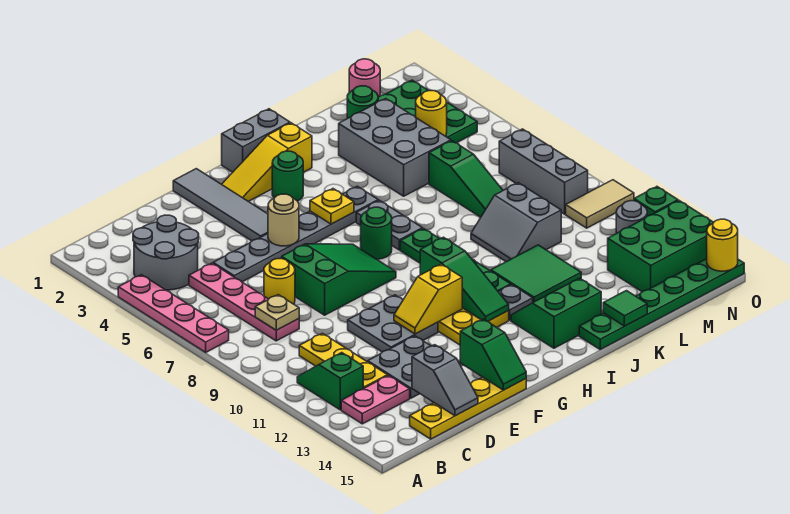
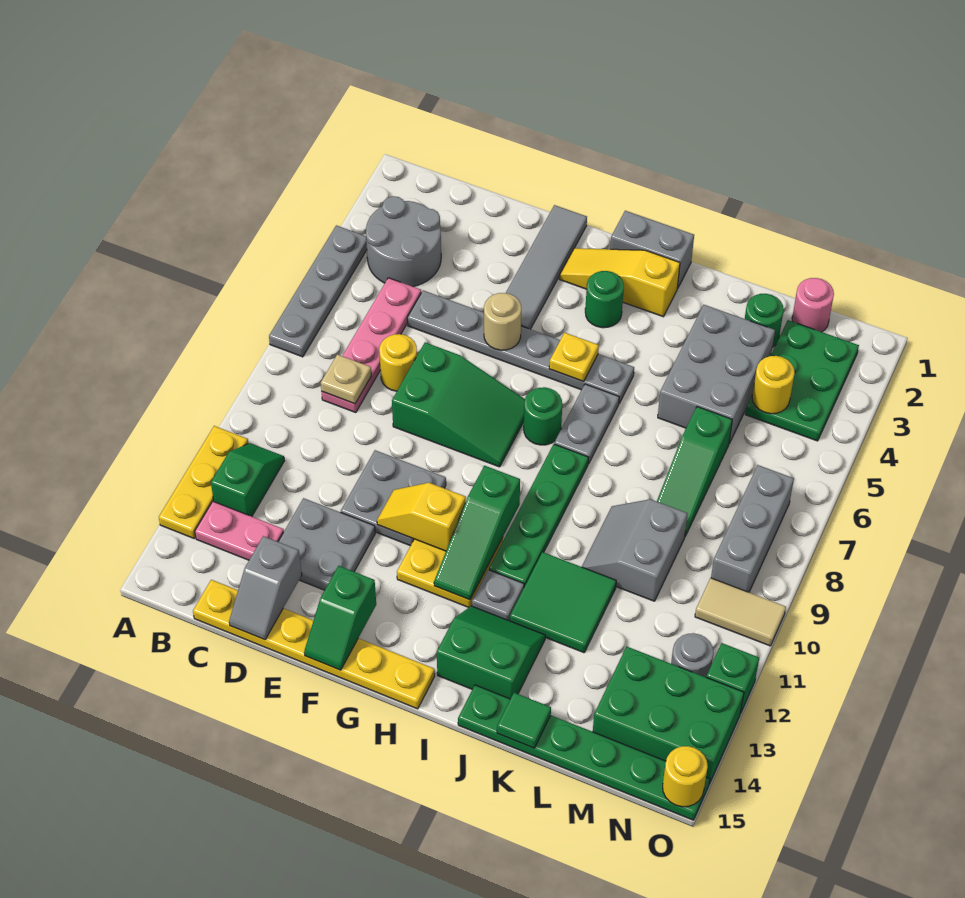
pink plate A4:A7 level 1 -> grey plate A4:A7 level 1
yellow plate C10:C12 level 1 -> yellow plate A11:A13 level 1
yellow plate C15:F15 level 1 -> yellow plate C15:H15 level 1

